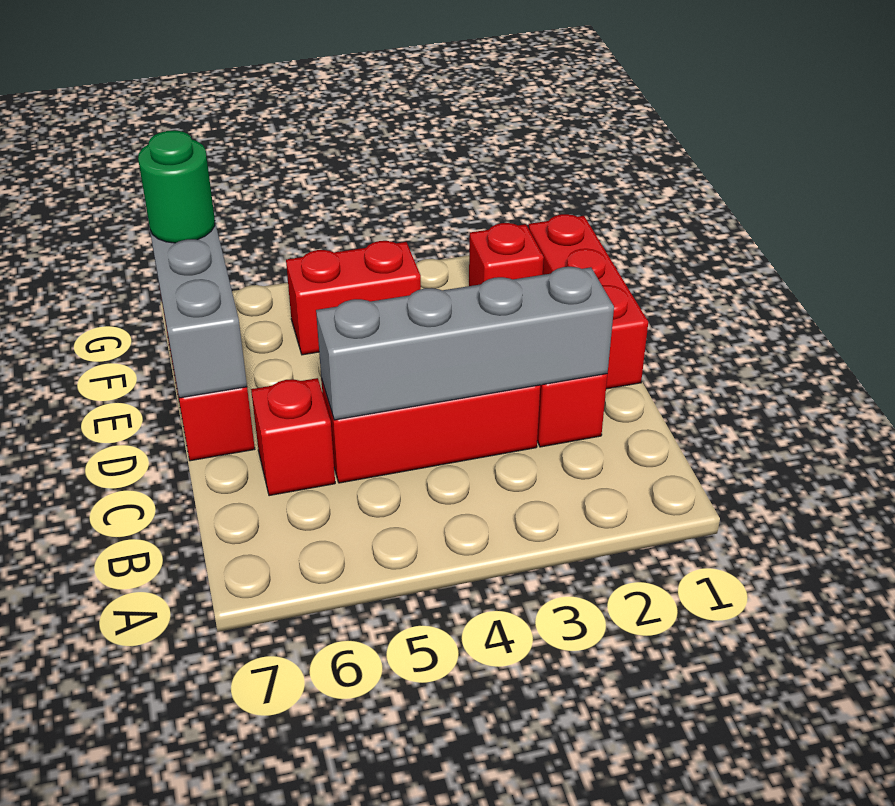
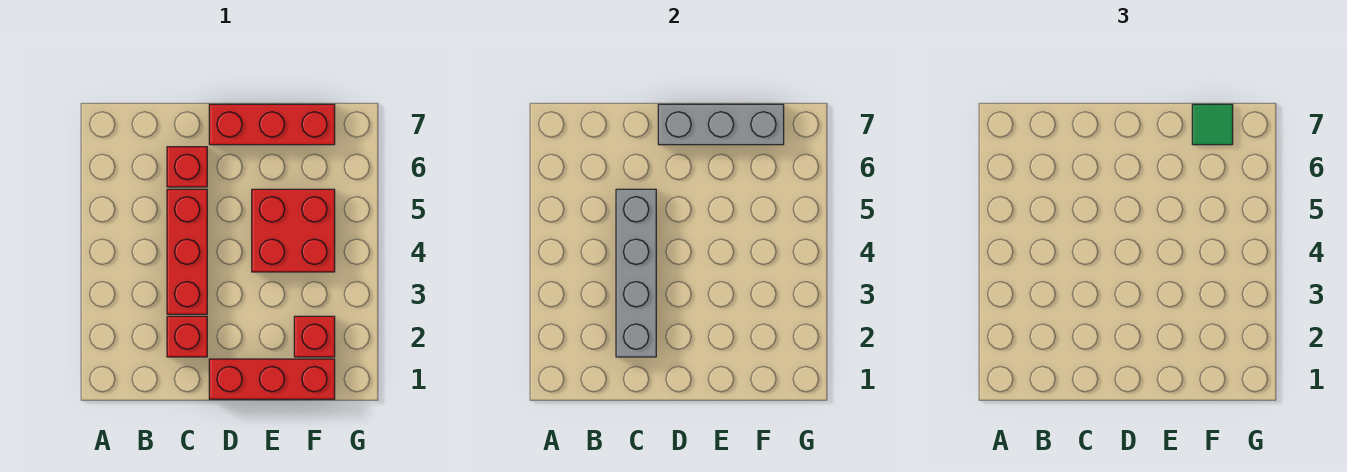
red brick F4:F5 level 1 -> red brick E4:F5 level 1
green round brick F7 level 3 -> green tile F7 level 3

